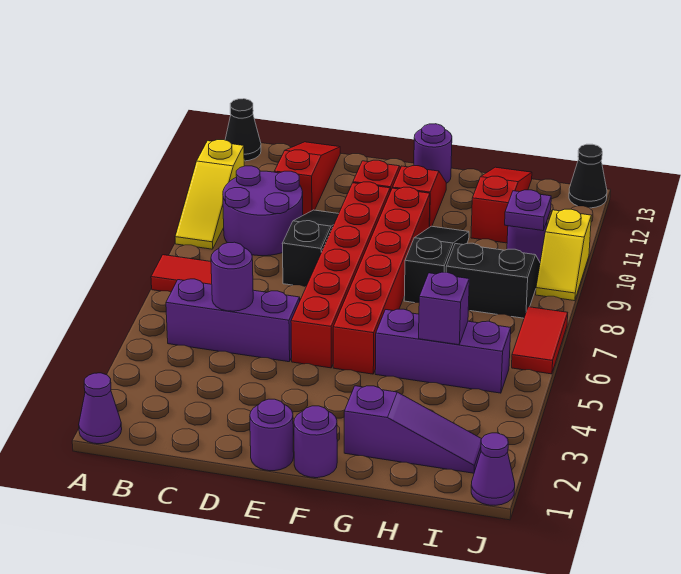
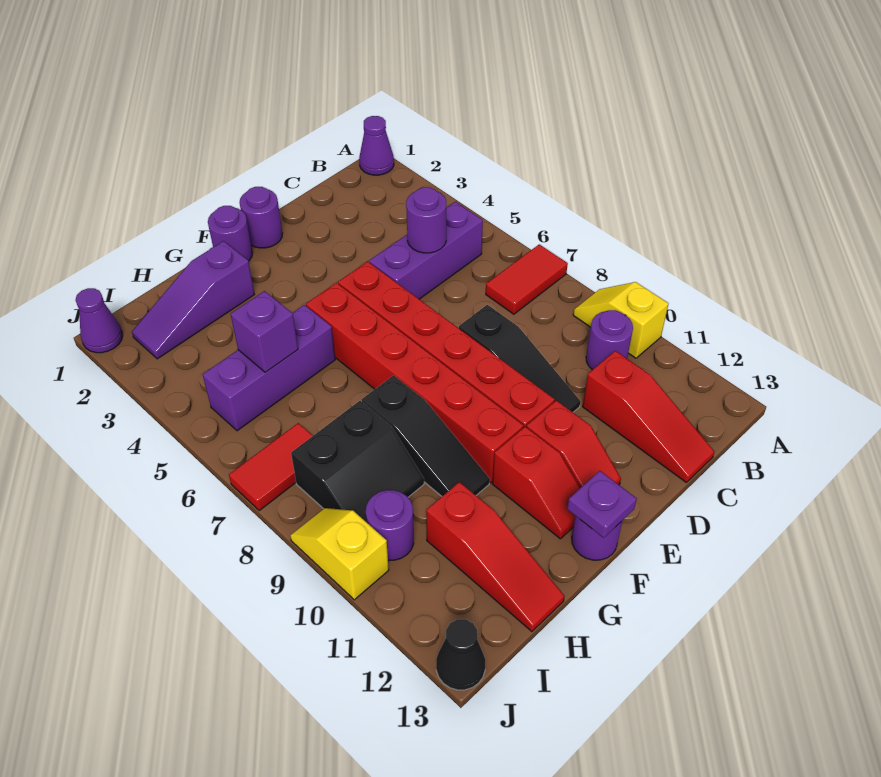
yellow slope A9:A11 level 1 top 11 -> yellow slope A9:A10 level 1 top 10
black cone A13 level 1 -> none
purple round brick B9:C10 level 1 -> purple round brick B10 level 1
purple plate I10 level 2 -> purple plate F13 level 2
red tile J6:J7 level 1 -> red tile I7:J7 level 1

